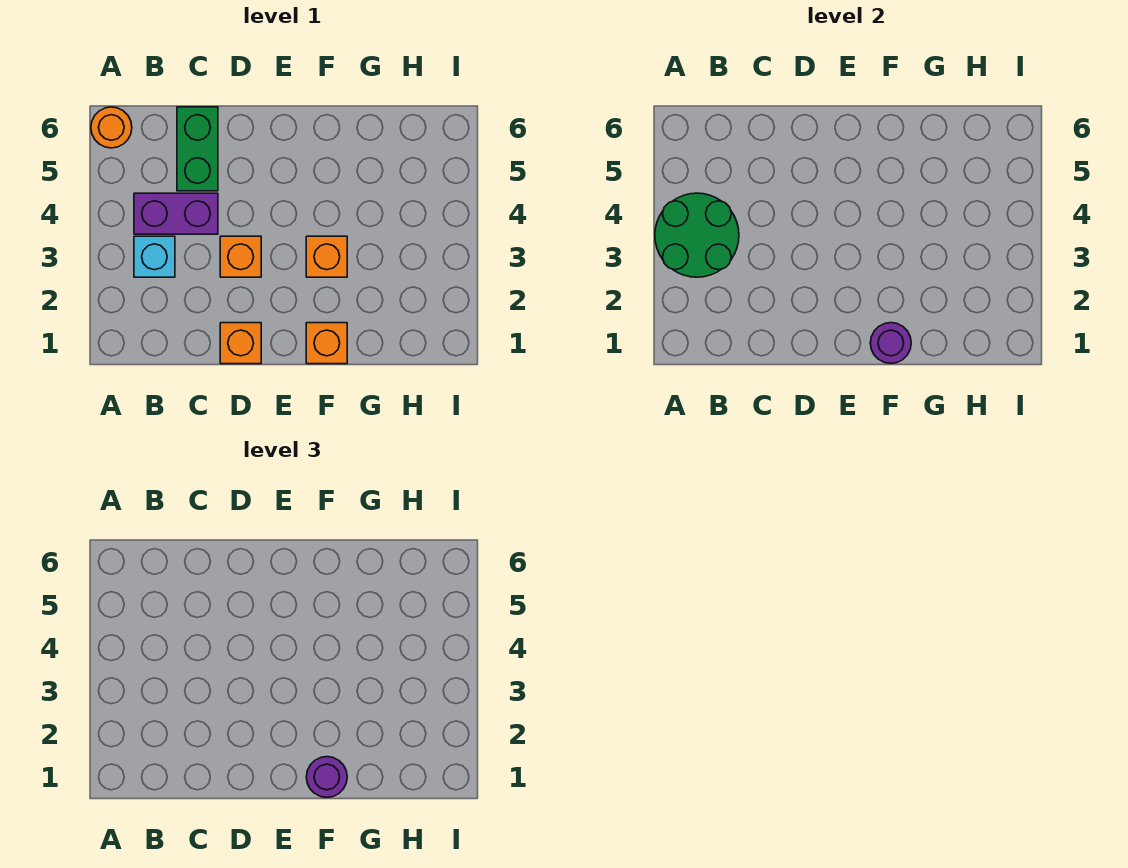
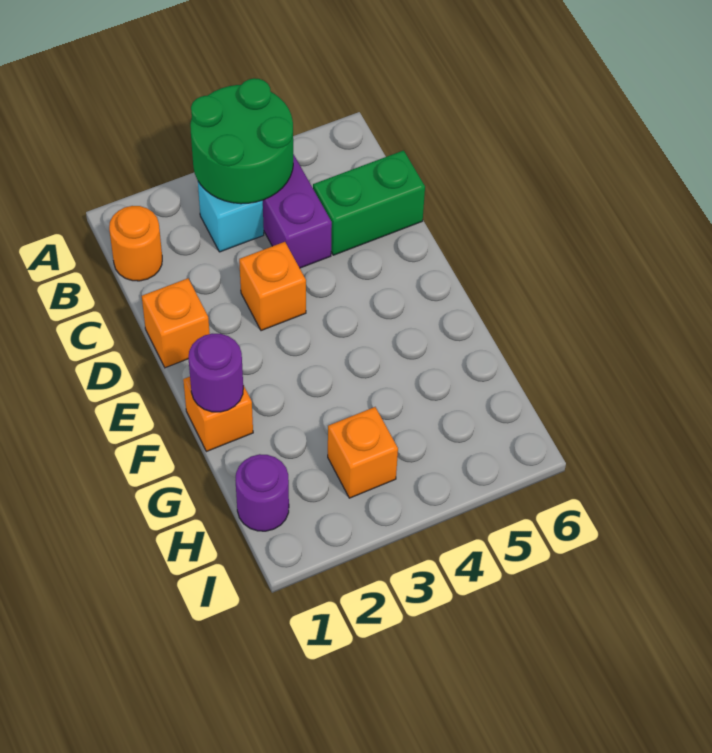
orange round brick A6 level 1 -> orange round brick B1 level 1
purple round brick F1 level 3 -> purple round brick H1 level 1
orange brick F3 level 1 -> orange brick H3 level 1

